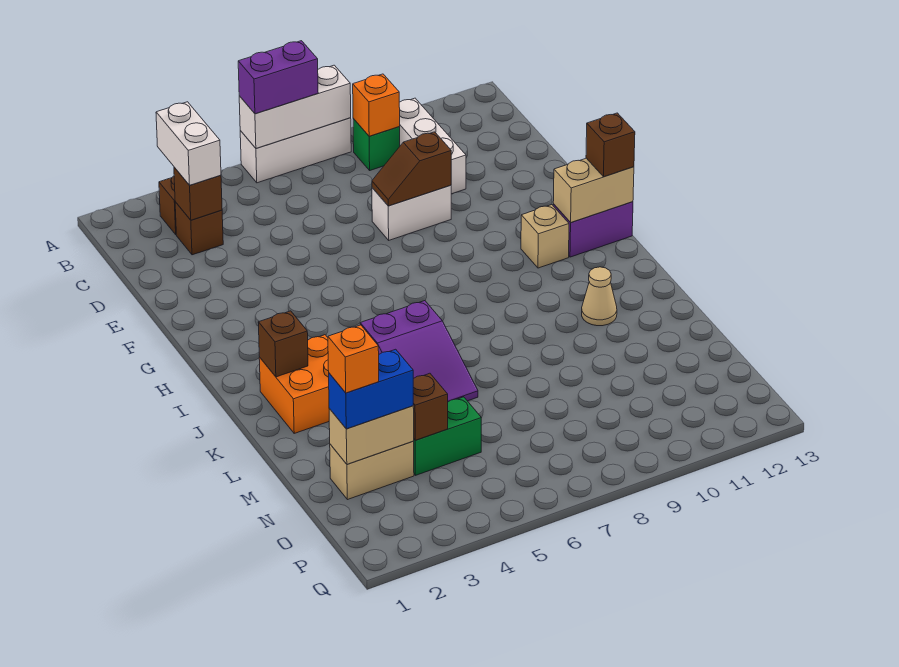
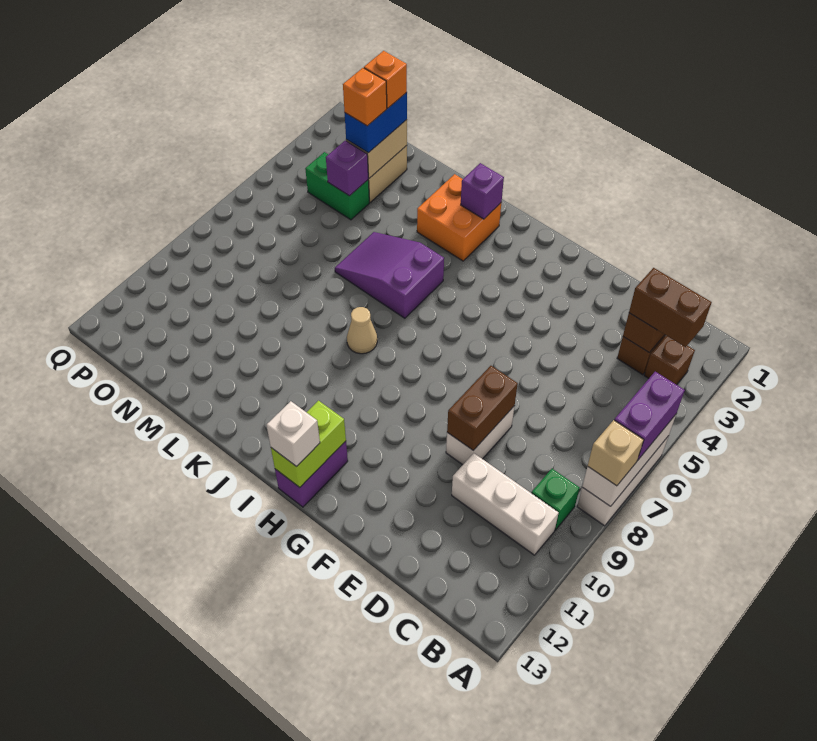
white brick B3:C3 level 3 -> brown brick B3:C3 level 3
orange brick B9 level 2 -> orange brick N3 level 4
brown slope E8:E9 level 2 top 9 -> brown brick E8:E9 level 2
tan brick H11 level 1 -> tan brick A8 level 3
tan brick H12:H13 level 2 -> lime brick H12:H13 level 2
brown brick H13 level 3 -> white brick H13 level 3
brown brick J2 level 2 -> purple brick J2 level 2
tan cone K11 level 1 -> tan cone J8 level 1
green brick N4:N5 level 1 -> green brick N4:O4 level 1
brown brick N4 level 2 -> purple brick N4 level 2

